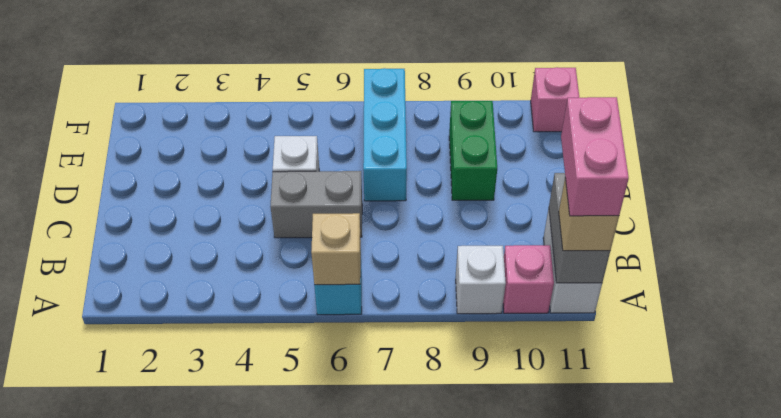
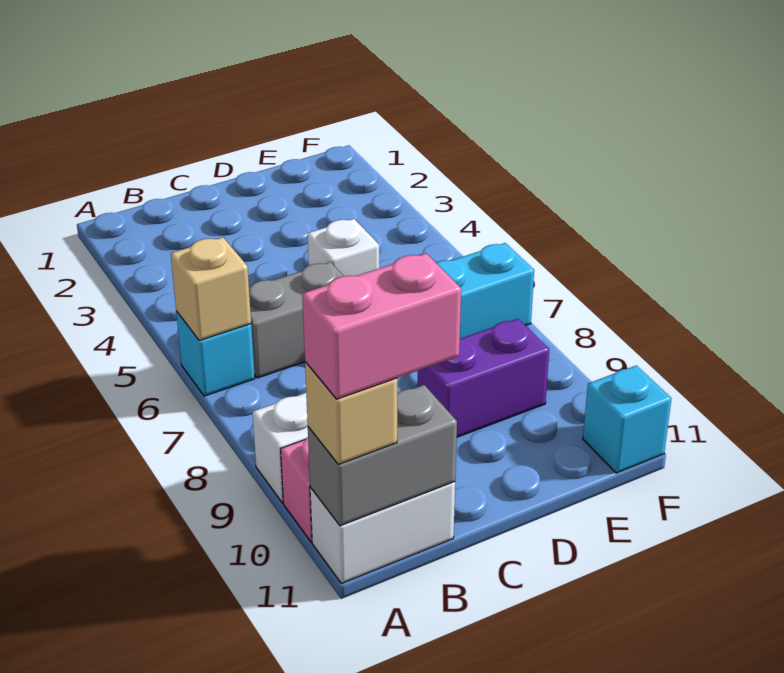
grey brick C5:C6 level 1 -> grey brick B6:C6 level 1
green brick D9:E9 level 1 -> purple brick D9:E9 level 1
pink brick F11 level 1 -> cyan brick F11 level 1

